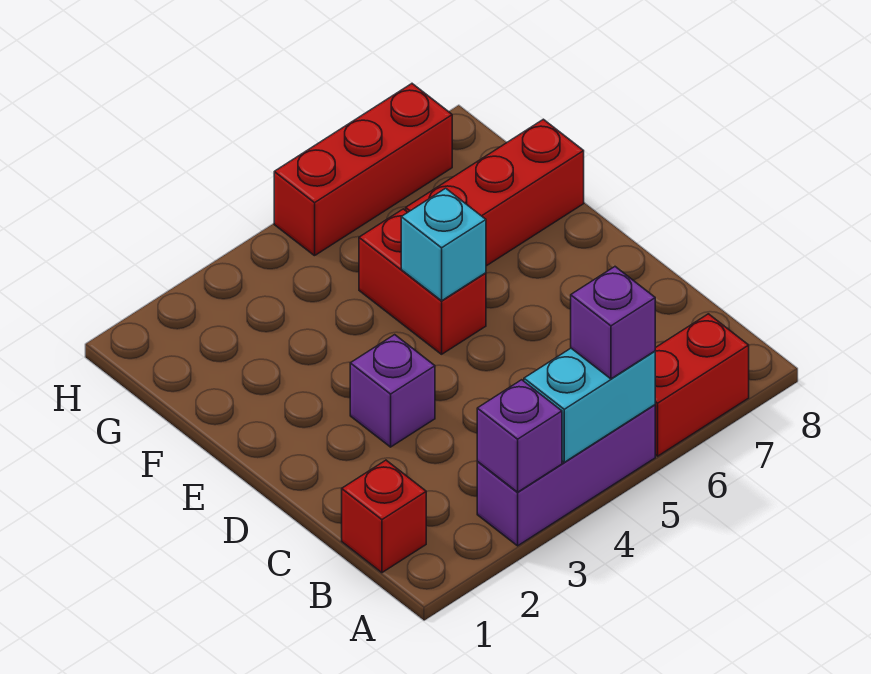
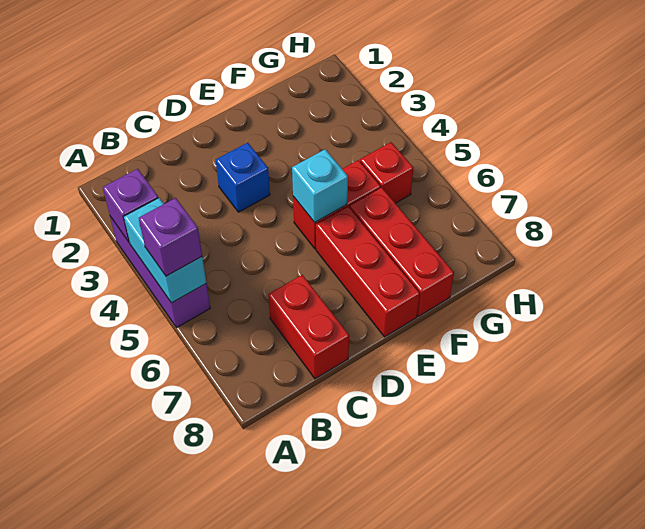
red brick A6:A7 level 1 -> red brick C7:C8 level 1
red brick B1 level 1 -> red brick G5 level 1
purple brick D3 level 1 -> blue brick D3 level 1
red brick H5:H7 level 1 -> red brick E6:E8 level 1

